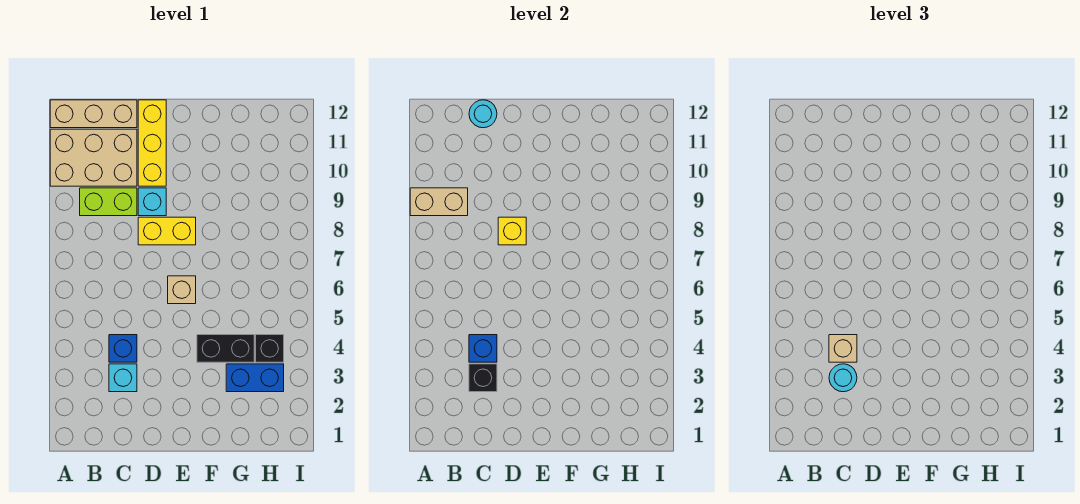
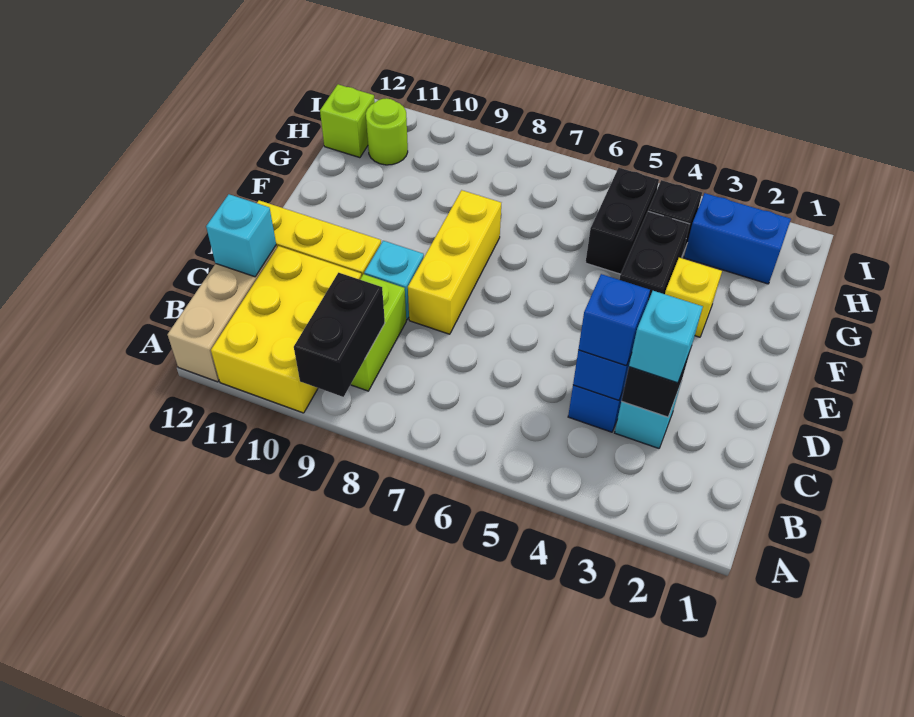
tan brick A9:B9 level 2 -> black brick A9:B9 level 2
tan brick A10:C11 level 1 -> yellow brick A10:C11 level 1
cyan round brick C3 level 3 -> cyan brick C3 level 3
tan brick C4 level 3 -> blue brick C4 level 3
cyan round brick C12 level 2 -> cyan brick C12 level 2
yellow brick D8:E8 level 1 -> yellow brick D8:F8 level 1
yellow brick D8 level 2 -> yellow brick F3 level 1
tan brick E6 level 1 -> none
blue brick G3:H3 level 1 -> blue brick H2:H3 level 1
none -> black brick G5:H5 level 1
none -> lime round brick H11 level 1
none -> lime brick H12 level 1

